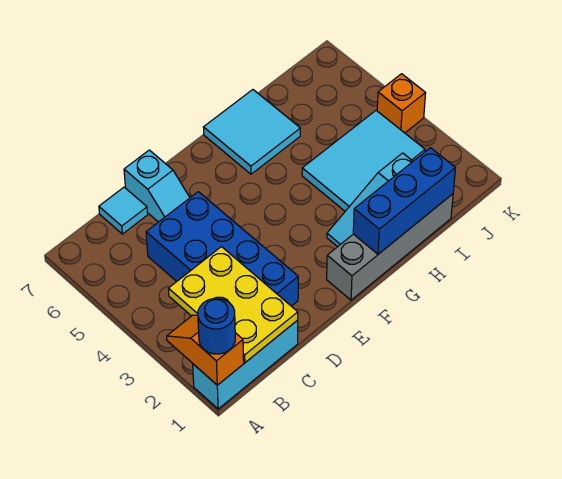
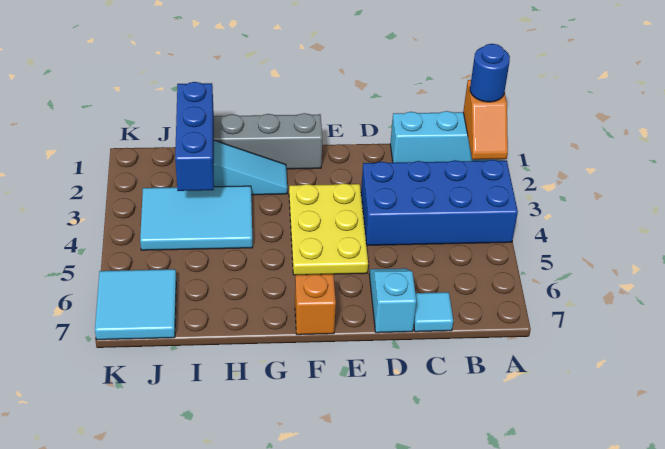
yellow plate B1:C3 level 2 -> yellow plate E3:F5 level 1
blue brick C2:D5 level 1 -> blue brick A3:D4 level 1
blue brick G1:I1 level 2 -> blue brick I1:I3 level 2
cyan tile G6:H7 level 1 -> cyan tile J6:K7 level 1
orange brick K4 level 1 -> orange brick F7 level 1

